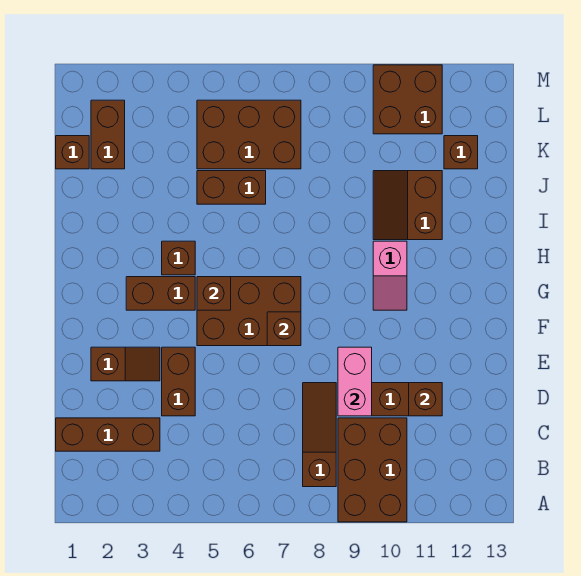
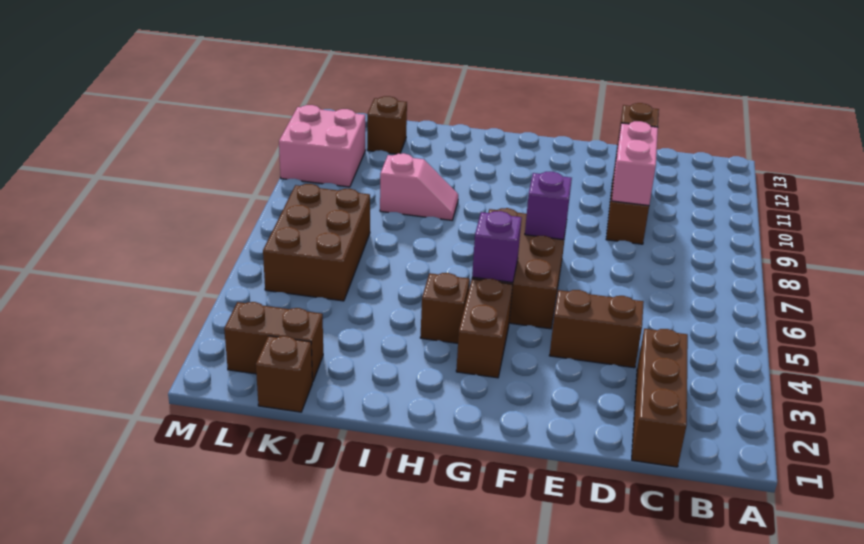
brown brick A9:C10 level 1 -> none
brown slope B8:D8 level 1 top B -> none
pink brick D9:E9 level 2 -> pink brick D9:D10 level 2
brown slope E2:E3 level 1 top 2 -> none
brown brick F7 level 2 -> purple brick F7 level 2
brown brick G5 level 2 -> purple brick G5 level 2
pink slope G10:H10 level 1 top H -> pink slope I9:J9 level 1 top J
brown slope I10:J11 level 1 top 11 -> none
brown brick J5:J6 level 1 -> none
brown brick L10:M11 level 1 -> pink brick L10:M11 level 1

